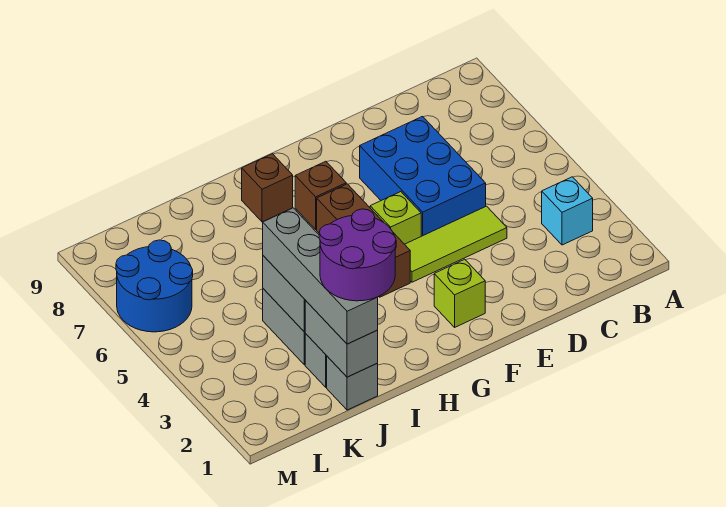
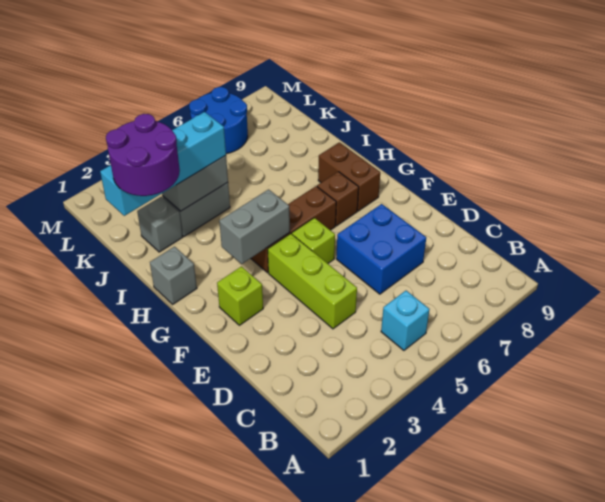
cyan brick B3 level 1 -> cyan brick B5 level 1
lime tile D4:F4 level 1 -> lime brick D4:F4 level 1
blue brick D5:E7 level 1 -> blue brick D6:E7 level 1
brown brick H8 level 1 -> brown brick G8:H8 level 1
grey brick J1 level 1 -> grey brick H1 level 1
grey brick J1:J2 level 2 -> grey brick G3:G4 level 2
grey brick J1:J4 level 3 -> cyan brick J1:J4 level 3

